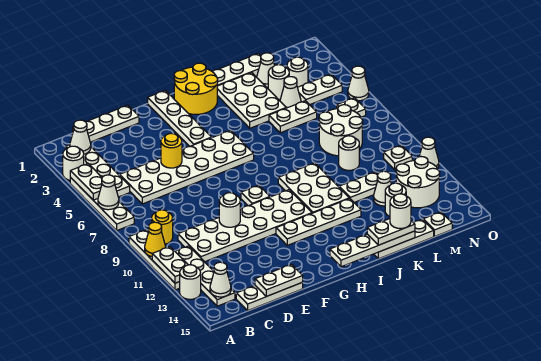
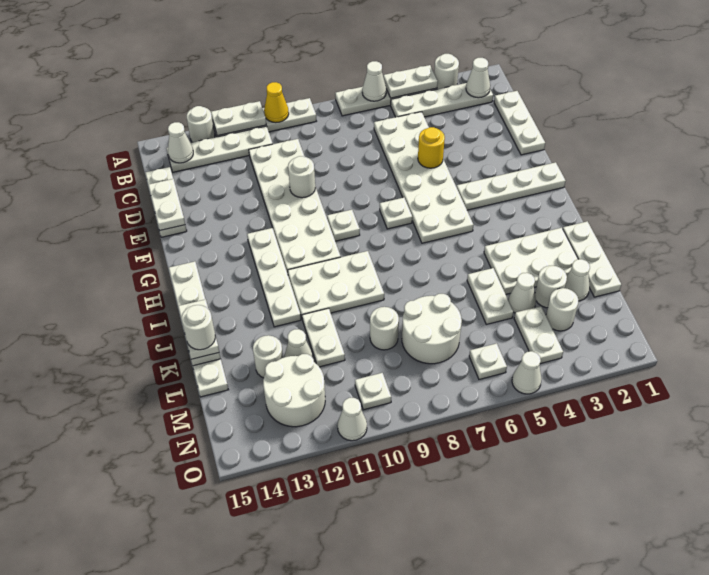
yellow round brick B9 level 1 -> none
yellow round brick H1:I2 level 1 -> none
white plate M15 level 1 -> white plate G7 level 1

